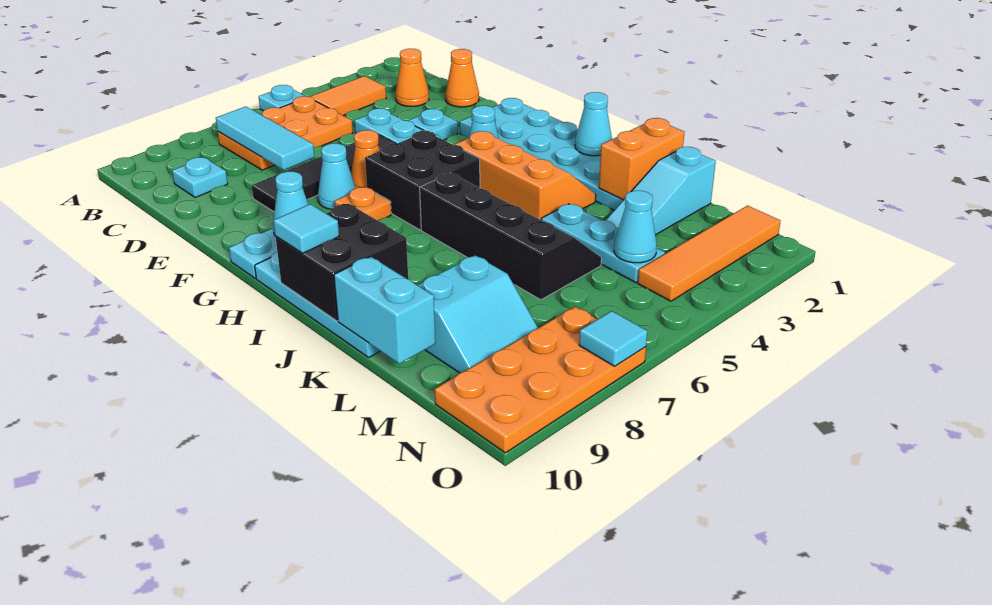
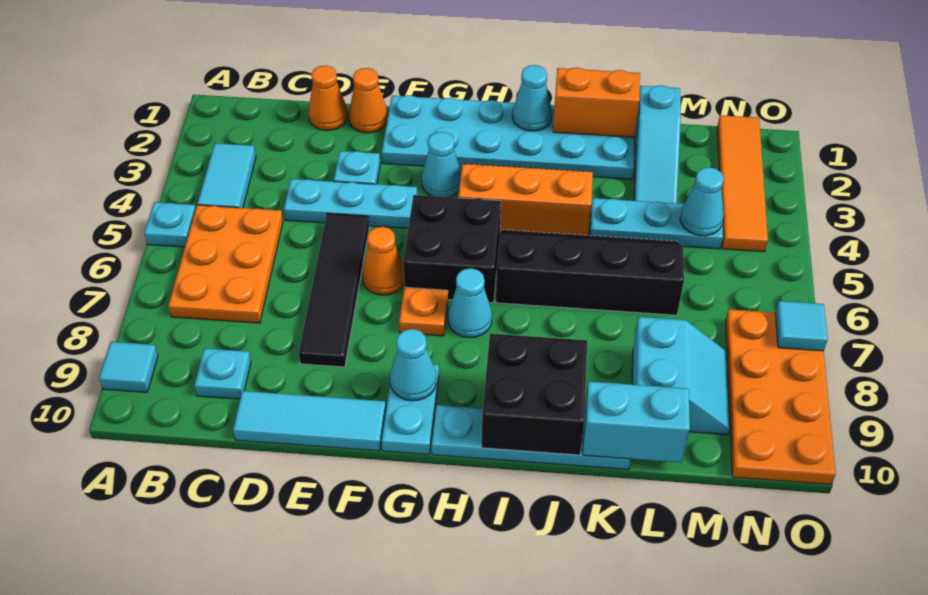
orange tile B3:B4 level 1 -> cyan tile B3:B4 level 1
cyan tile B7:D7 level 2 -> cyan tile D10:F10 level 1
orange cone C2 level 1 -> orange cone E1 level 1
cyan cone F7 level 1 -> cyan cone H7 level 1
cyan tile I10 level 3 -> cyan tile A9 level 1
orange brick K1:K2 level 2 -> orange brick J1:K1 level 2

